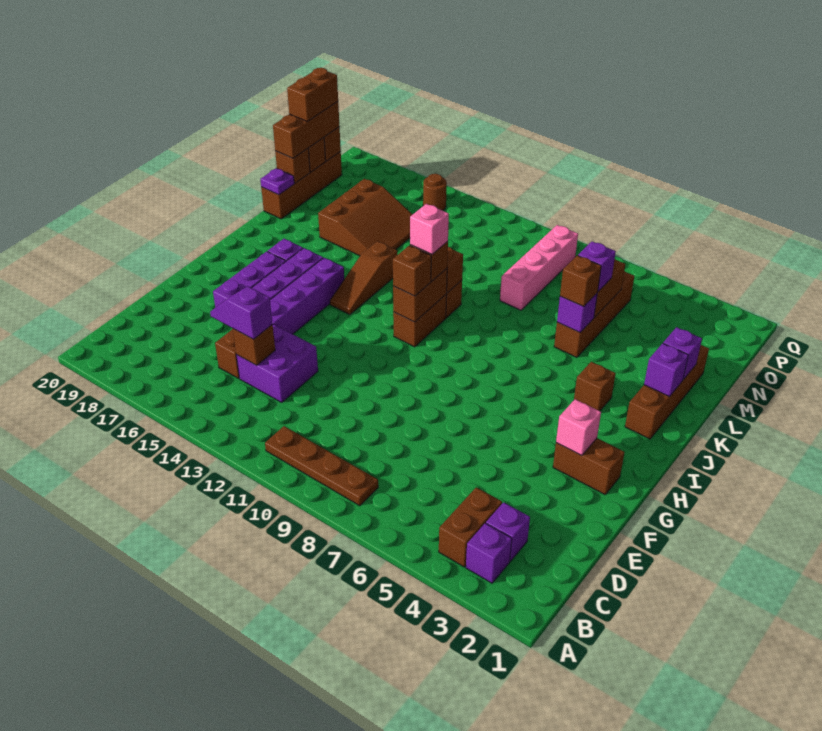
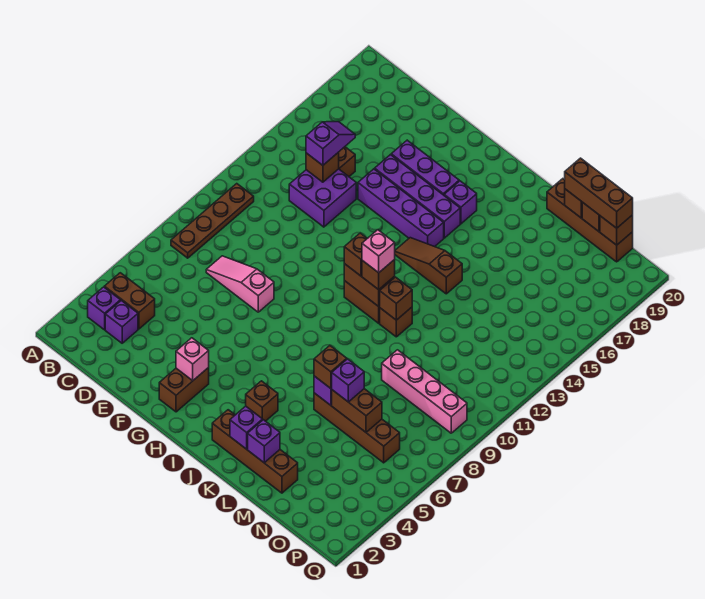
none -> pink slope D8:F8 level 1 top F
brown slope L15:N17 level 1 top 17 -> none
purple plate L20 level 2 -> none
brown brick N20:O20 level 4 -> none
brown round brick P15 level 1 -> none

